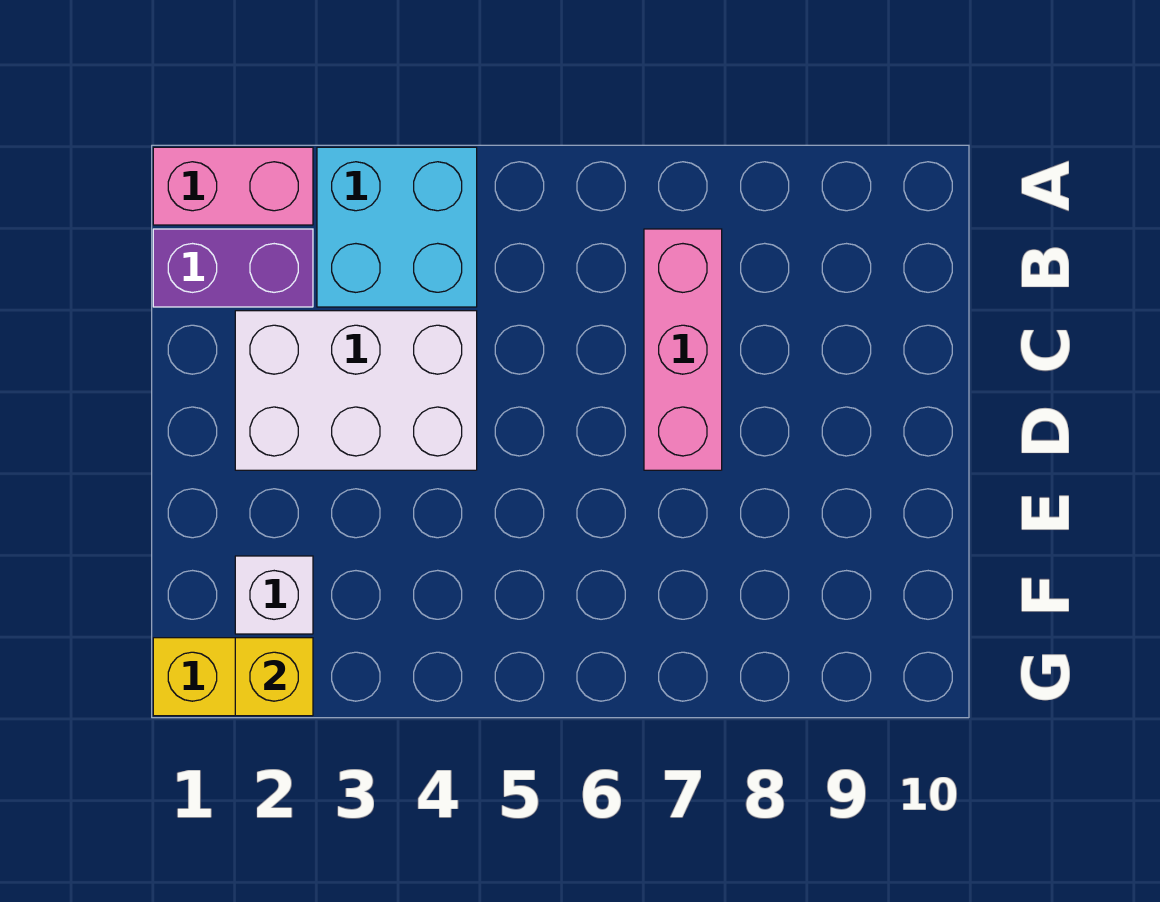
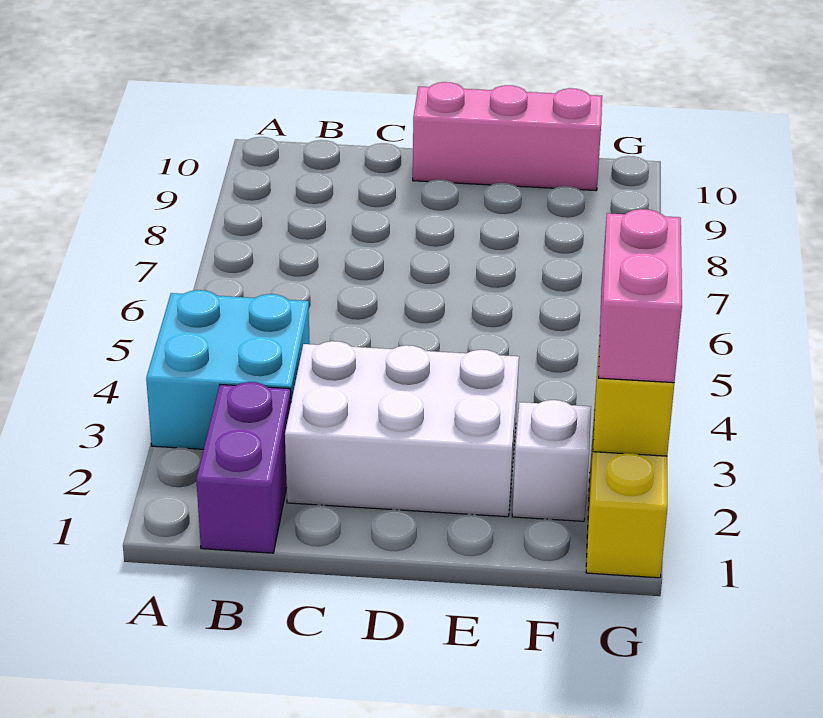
pink brick A1:A2 level 1 -> pink brick G2:G3 level 3
pink brick B7:D7 level 1 -> pink brick D10:F10 level 1
white brick C2:D4 level 1 -> white brick C2:E3 level 1

